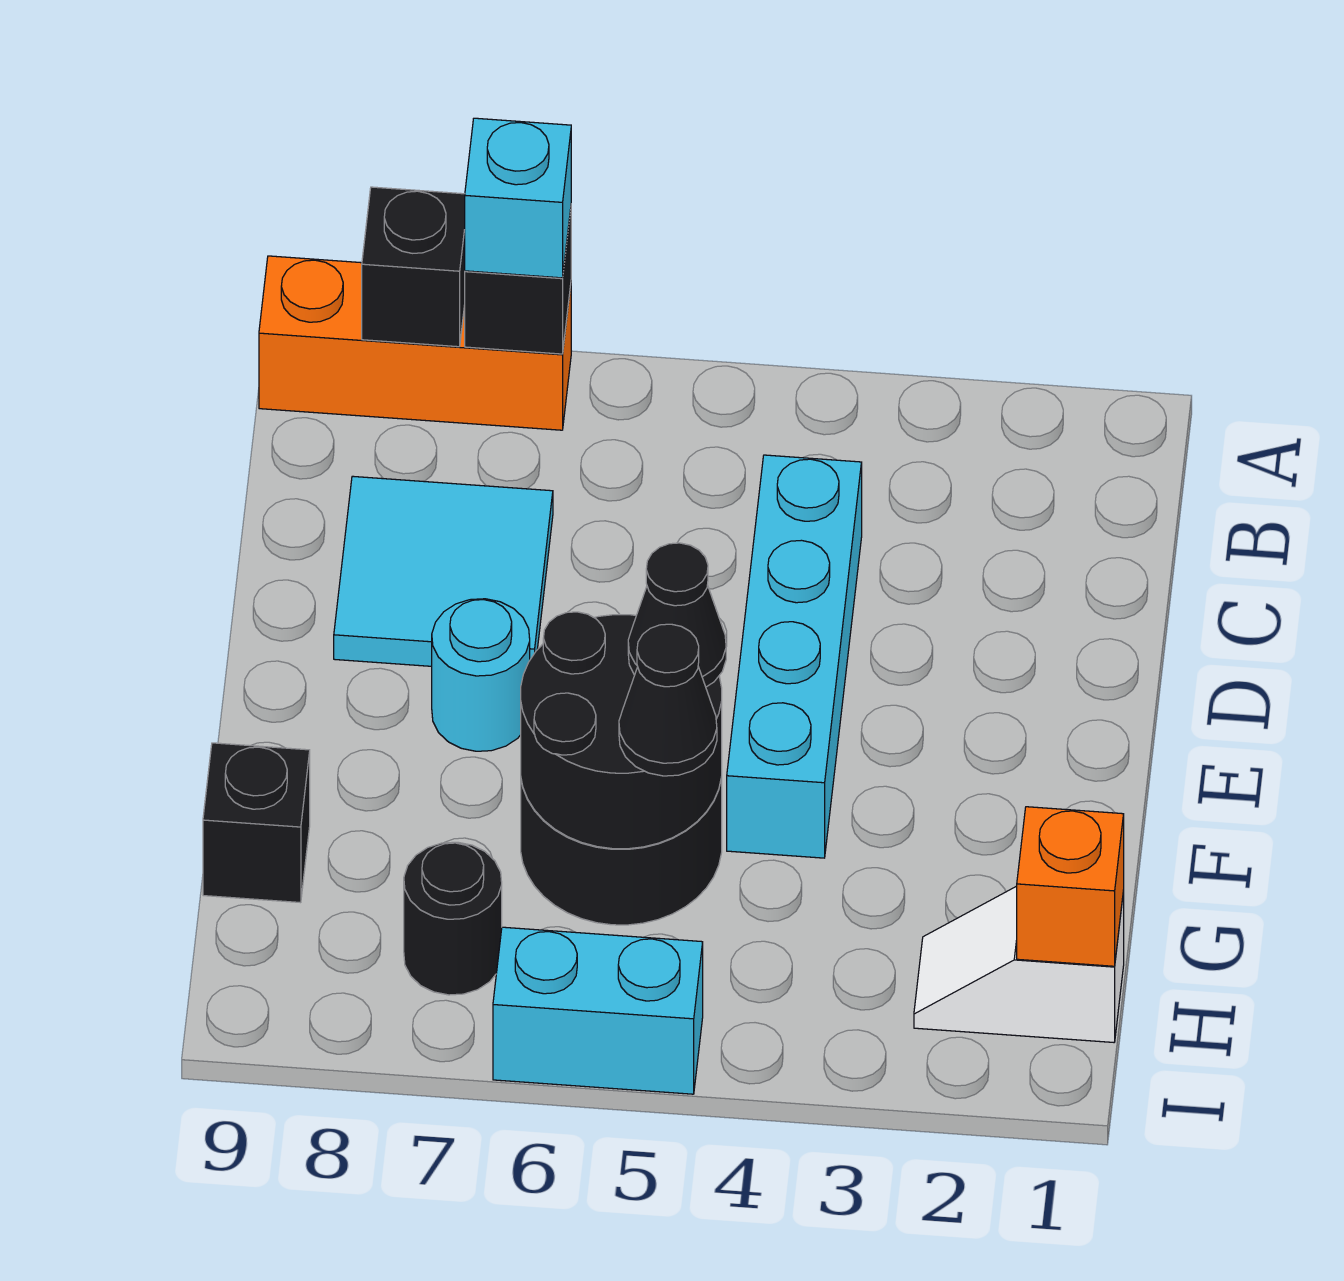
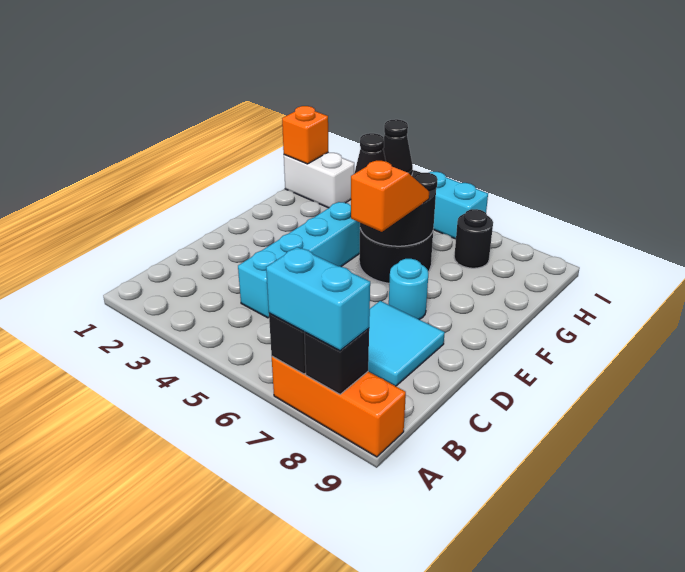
cyan brick A7 level 3 -> cyan brick A7:A8 level 3
none -> orange slope E6:F6 level 3 top E
black brick G9 level 1 -> none
white slope H1:H2 level 1 top 1 -> white brick H1:H2 level 1

